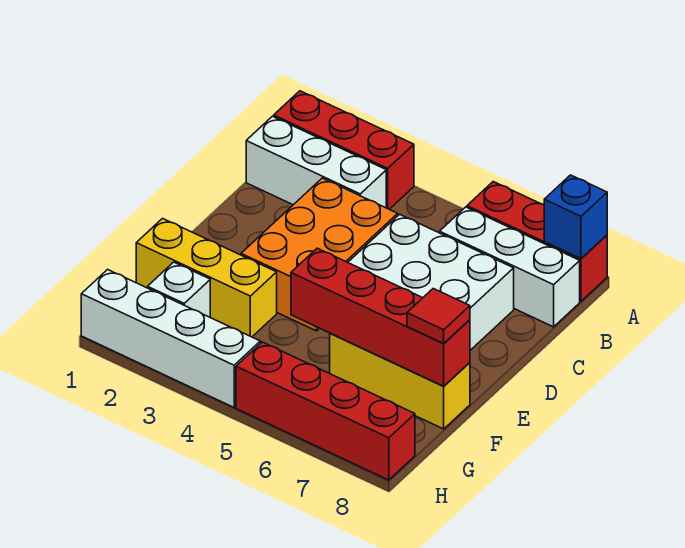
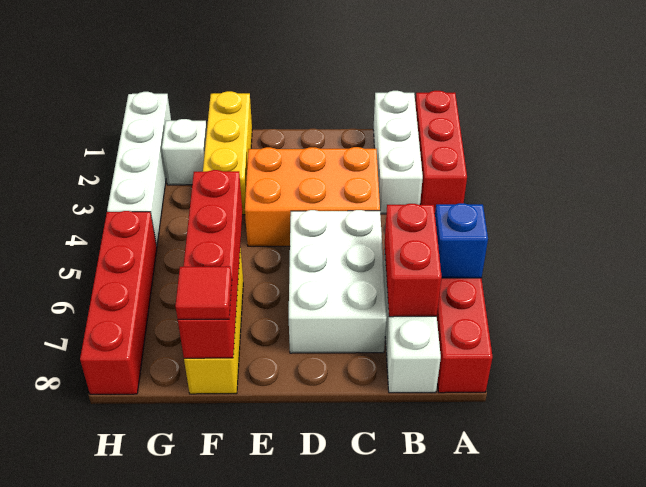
blue brick A8 level 2 -> blue brick A6 level 2
none -> red brick B6:B7 level 2

